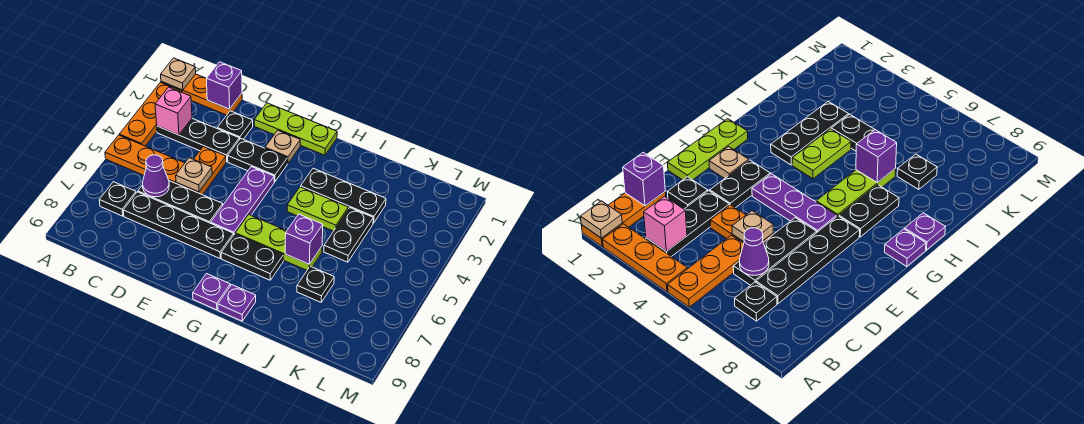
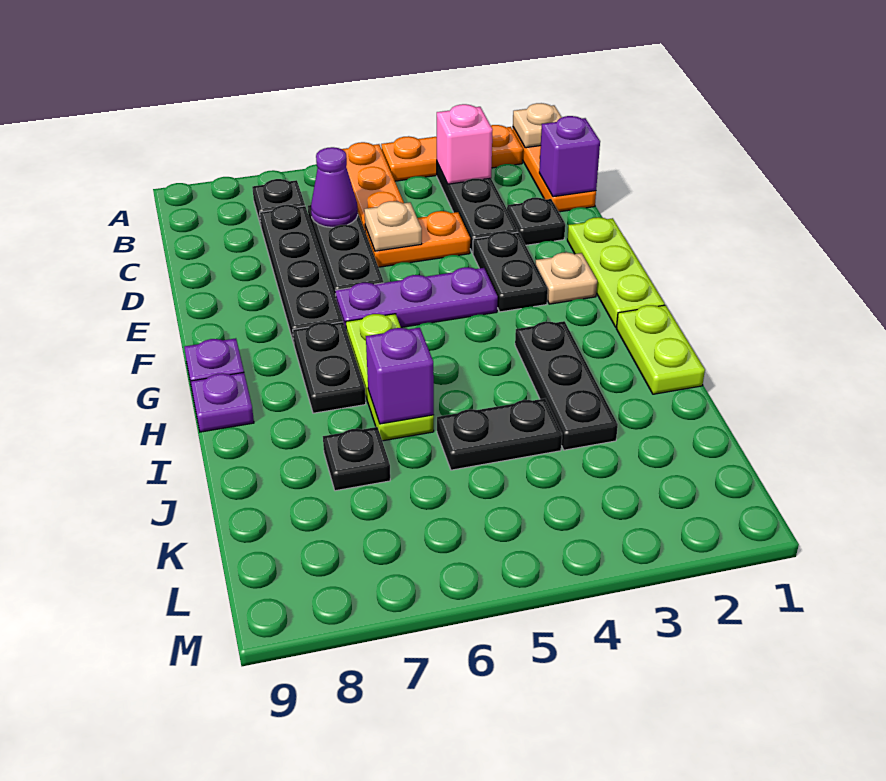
lime plate H4:I4 level 1 -> lime plate H1:I1 level 1

